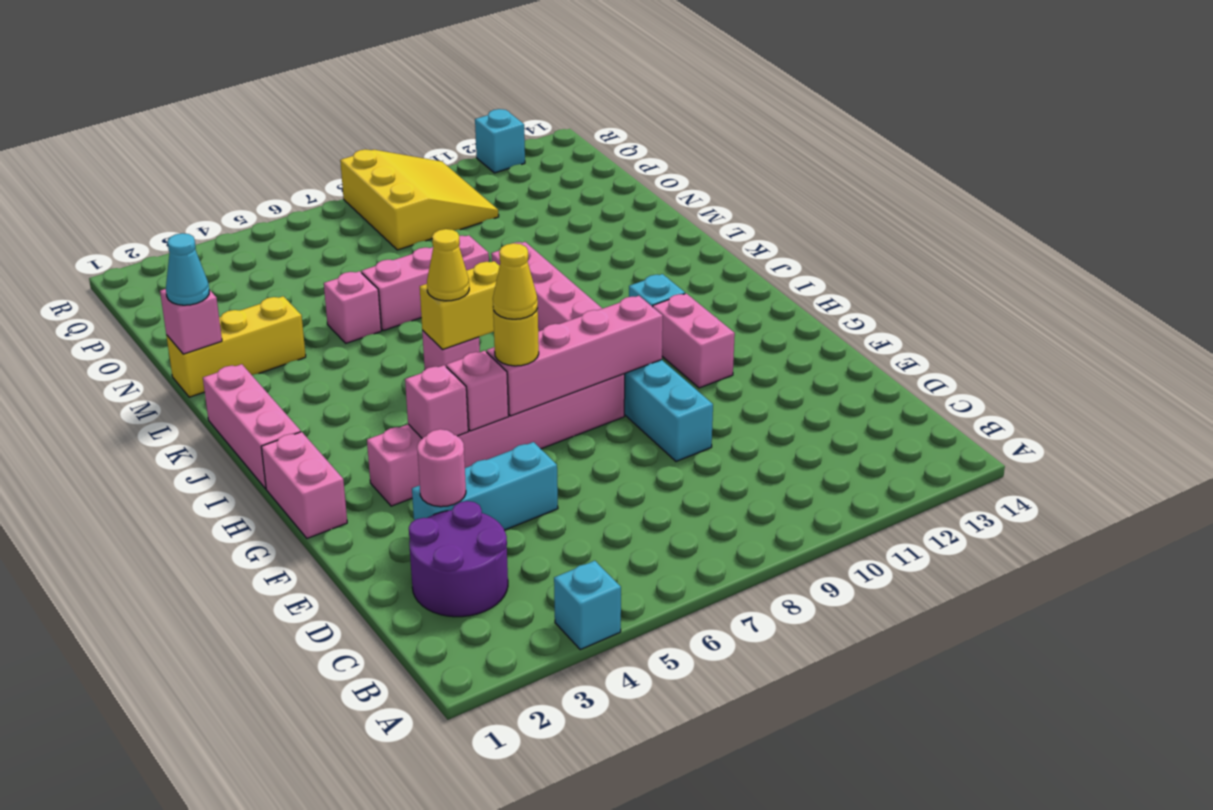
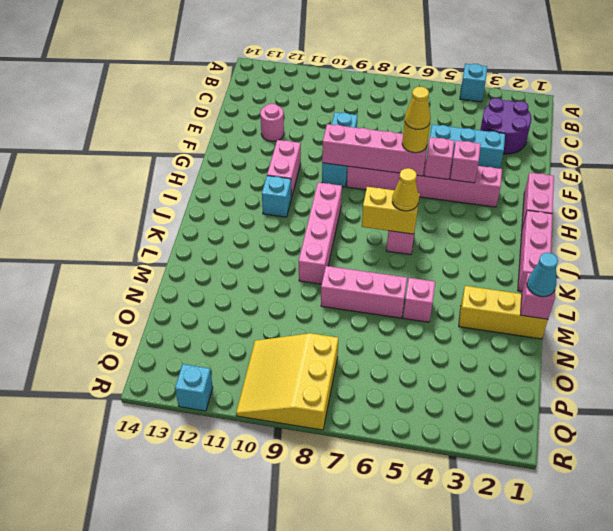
pink round brick E3 level 2 -> pink round brick E12 level 1

